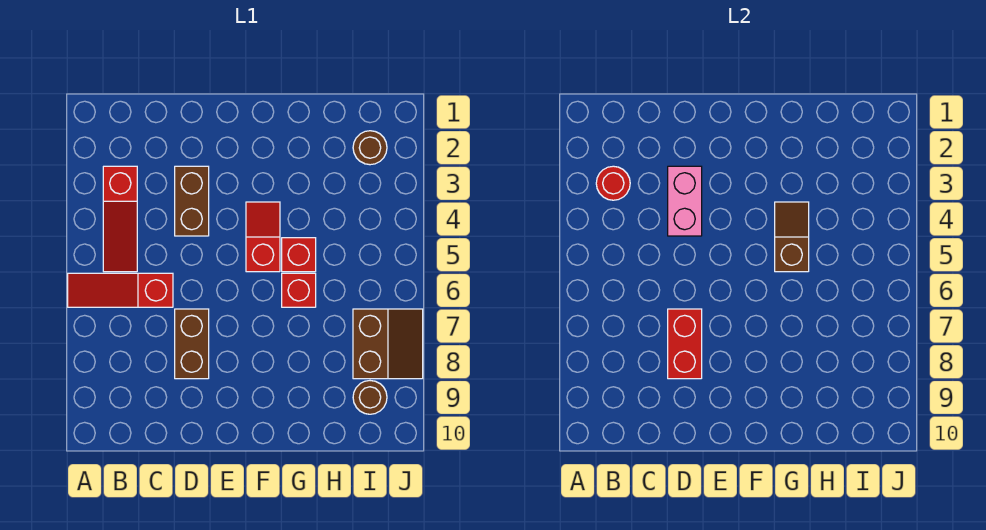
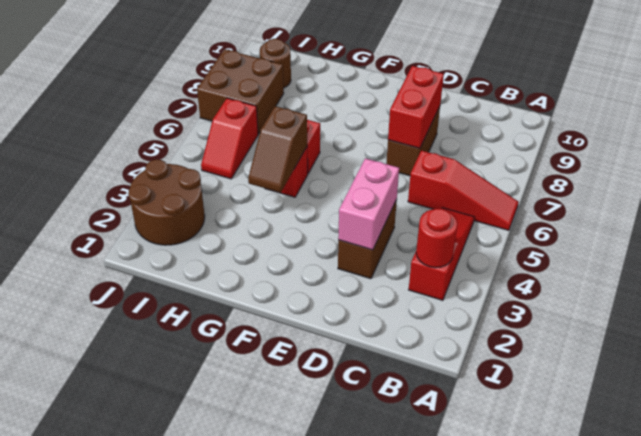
red slope F4:F5 level 1 top 5 -> red slope I5:I6 level 1 top 6
brown round brick I2 level 1 -> brown round brick I2:J3 level 1
brown slope I7:J8 level 1 top I -> brown brick I7:J8 level 1

